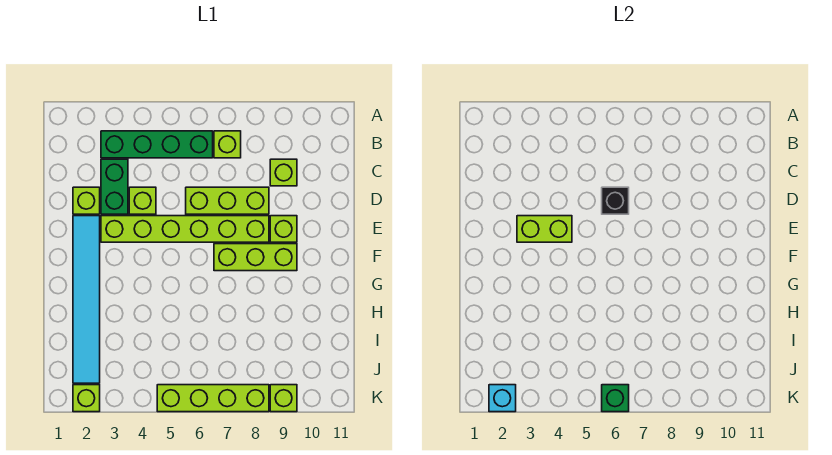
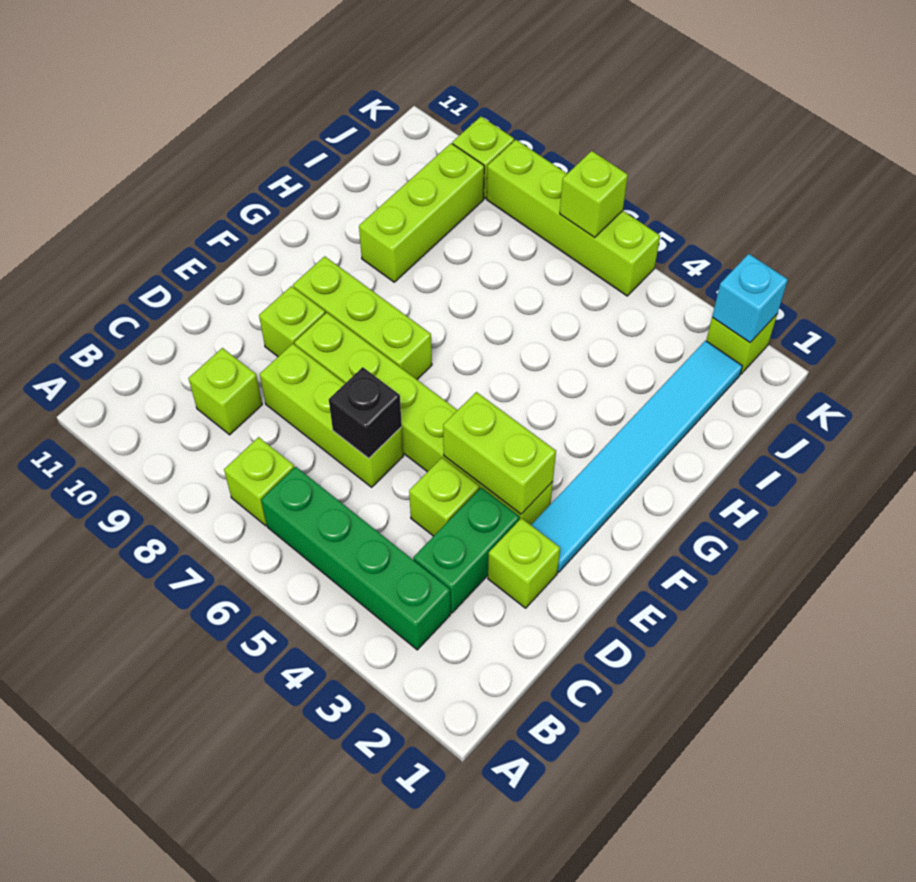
none -> lime brick H9:J9 level 1
green brick K6 level 2 -> lime brick K6 level 2

